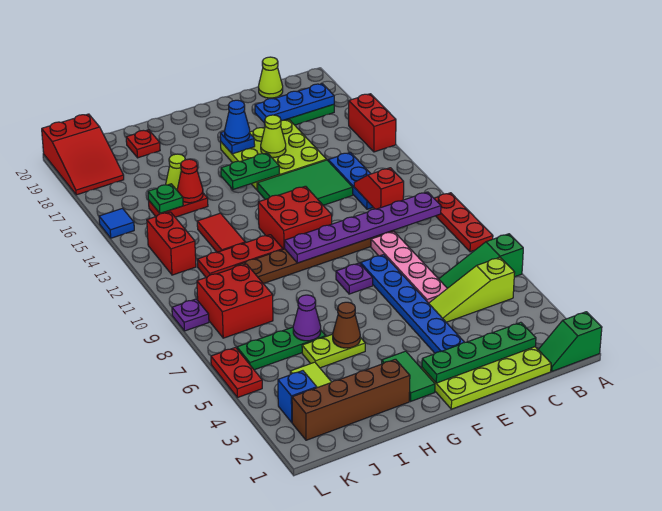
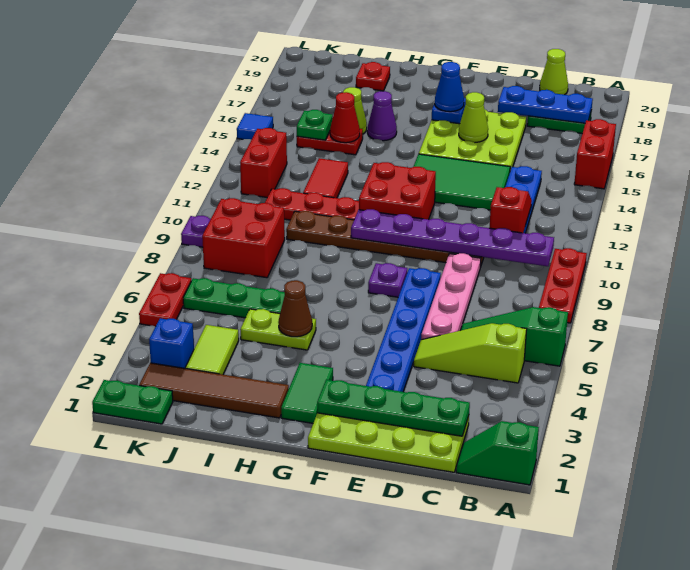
green plate F15:G15 level 2 -> green plate K1:L1 level 1
brown brick H2:K2 level 1 -> brown tile H2:K2 level 1
purple cone I6 level 2 -> purple cone H16 level 1
red slope K18:L20 level 1 top 20 -> none

